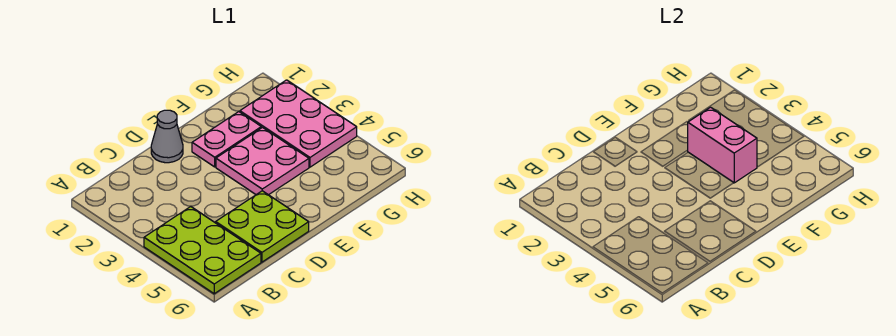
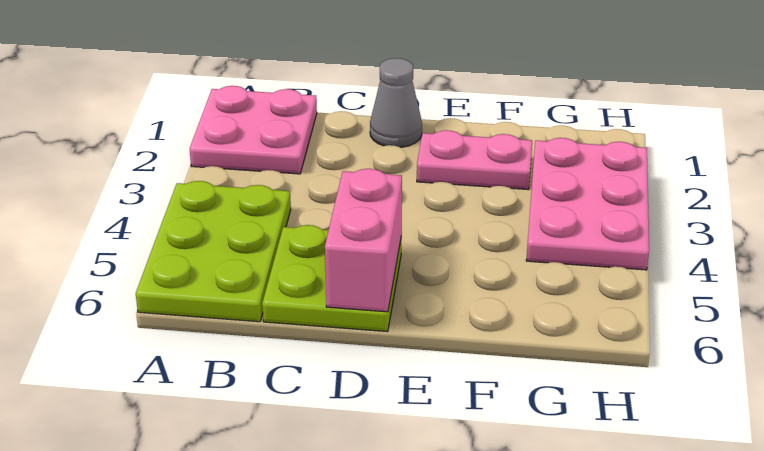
pink plate E3:F4 level 1 -> pink plate A1:B2 level 1
pink brick F3:F4 level 2 -> pink brick D5:D6 level 2

